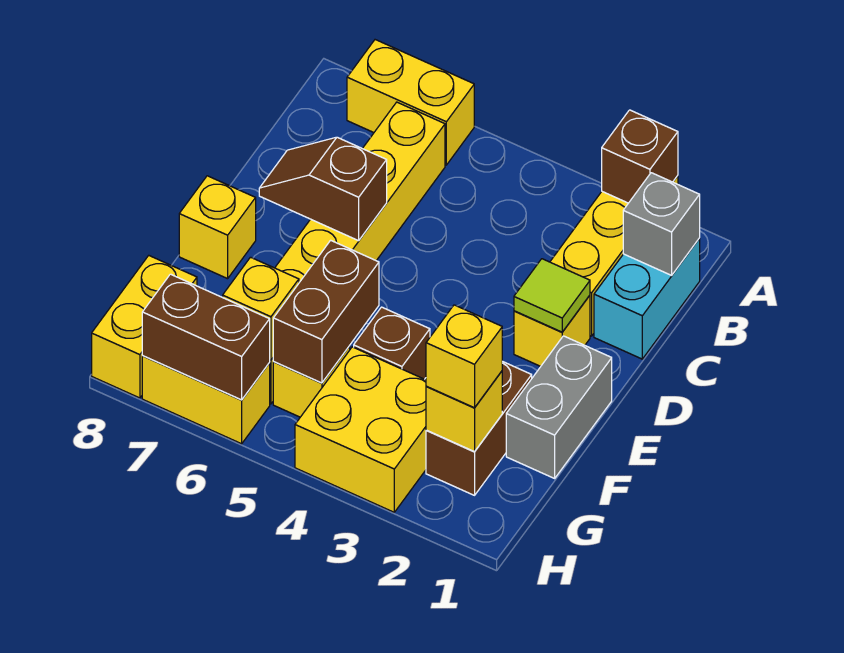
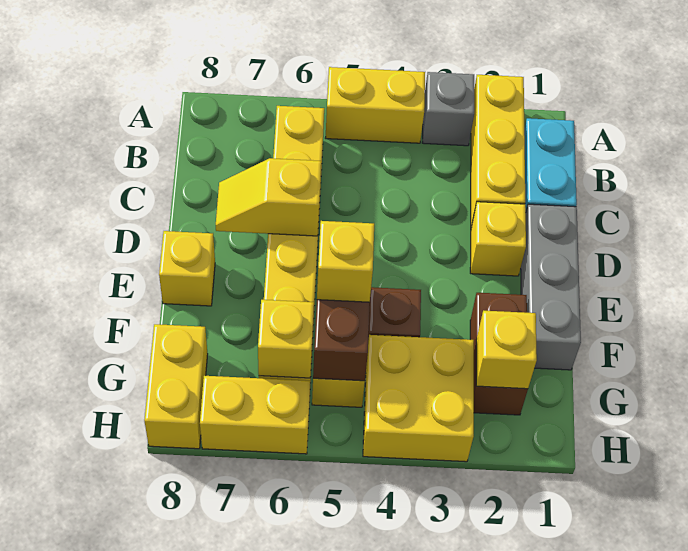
brown brick A2 level 2 -> none
yellow brick A6:A7 level 1 -> yellow brick A4:A5 level 1
grey brick B1 level 2 -> grey brick A3 level 1
lime tile D2 level 2 -> none
brown slope D6:D7 level 2 top 6 -> yellow slope D6:D7 level 2 top 6
grey brick E1:F1 level 1 -> grey brick D1:F1 level 1
yellow brick G2 level 3 -> yellow brick F5 level 3
brown brick H6:H7 level 2 -> none

